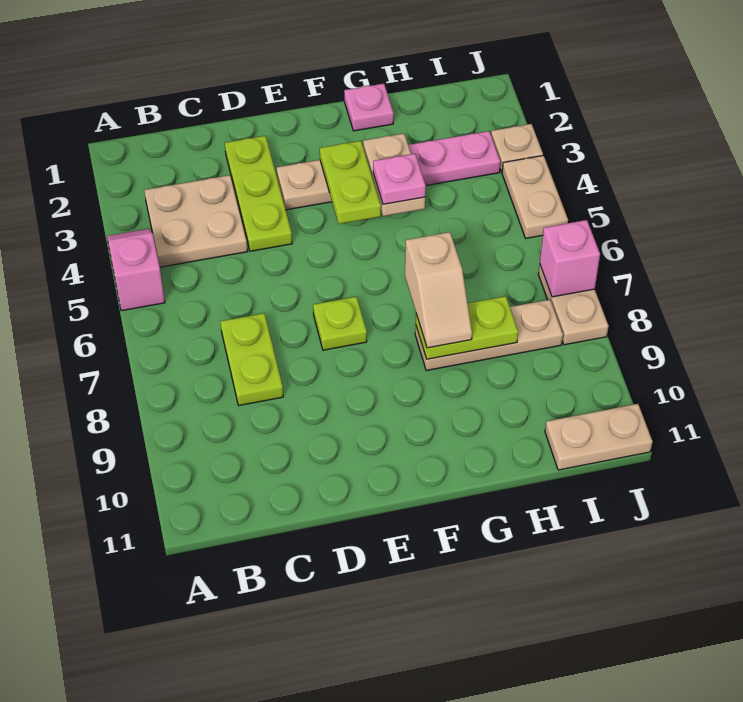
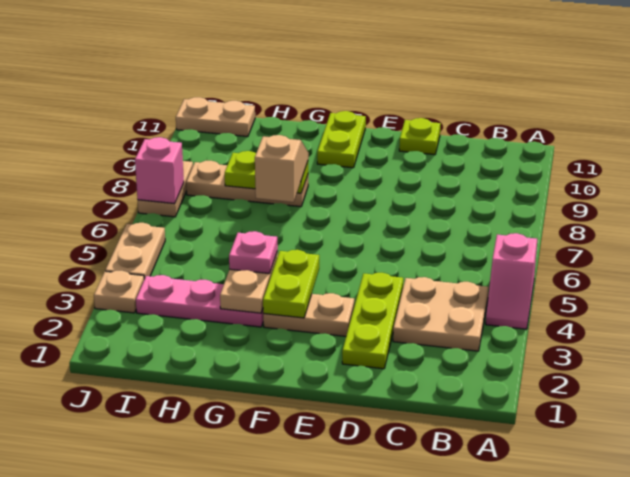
lime plate C7:C8 level 1 -> lime plate F10:F11 level 1
lime plate E7 level 1 -> lime plate D11 level 1
pink plate G1 level 1 -> none

